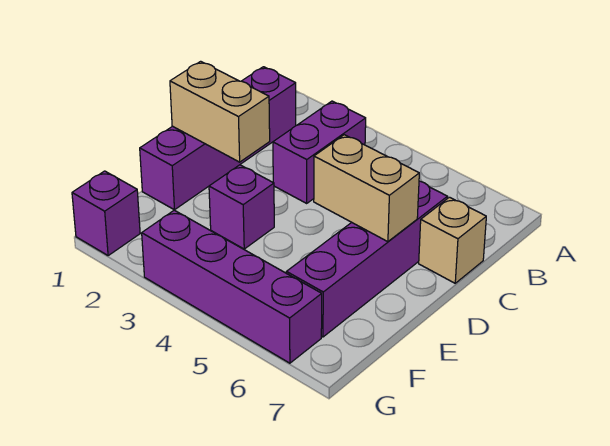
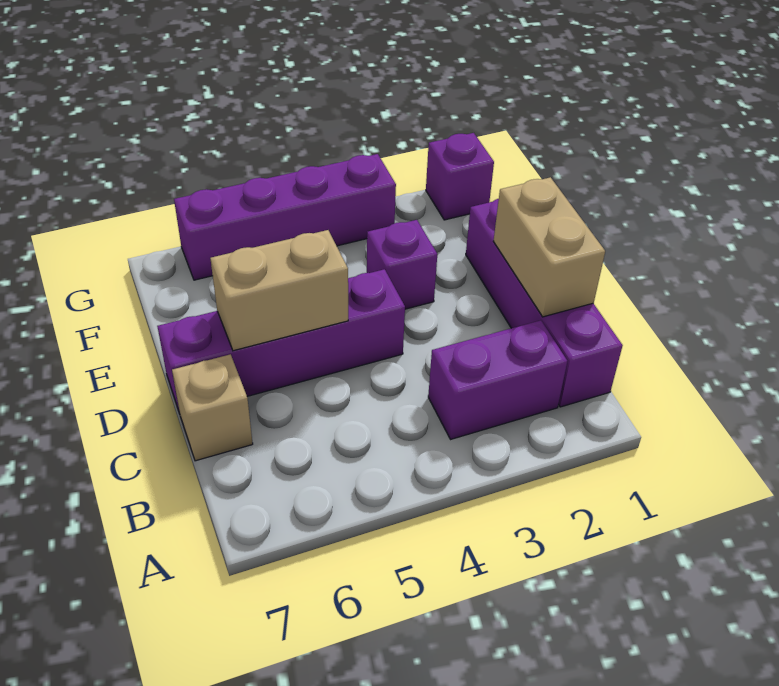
purple brick B3:C3 level 1 -> purple brick B2:B3 level 1
purple brick C6:F6 level 1 -> purple brick D4:D7 level 1
tan brick D1:D2 level 2 -> tan brick C1:D1 level 2

